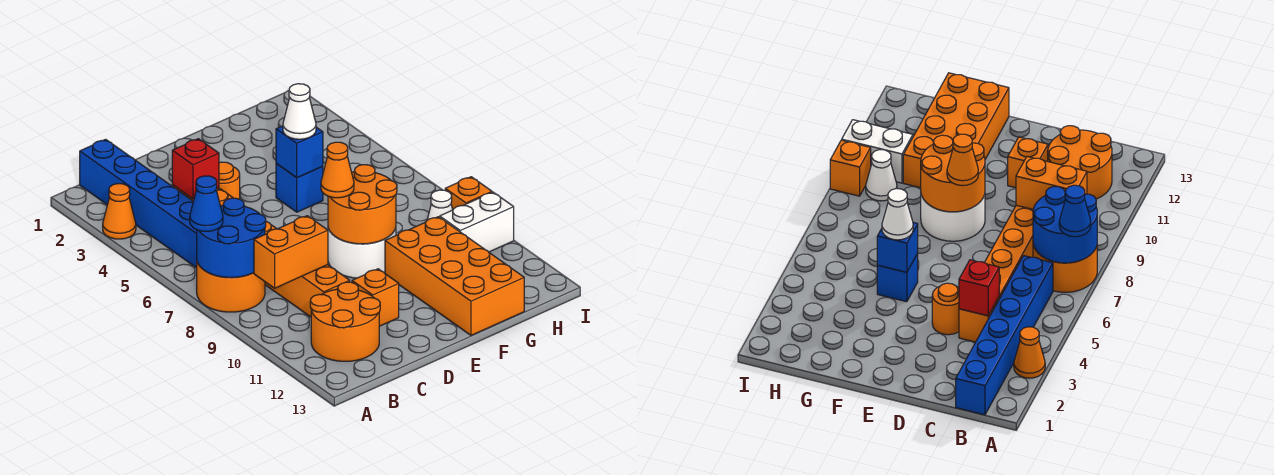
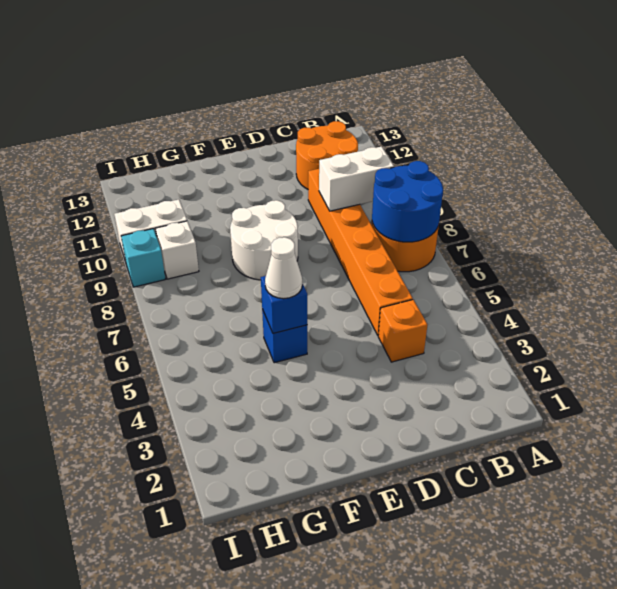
orange cone A3 level 1 -> none
blue cone A7 level 3 -> none
blue brick B1:B6 level 1 -> none
orange brick B9:C9 level 2 -> white brick B9:C9 level 2
red brick C4 level 2 -> none
orange round brick D4 level 1 -> none
orange brick D11 level 1 -> none
orange round brick E8:F9 level 2 -> none
orange cone E8 level 3 -> none
orange brick F10:G13 level 1 -> none
white cone H9 level 1 -> white brick H9 level 1
orange brick I9 level 1 -> cyan brick I9 level 1

